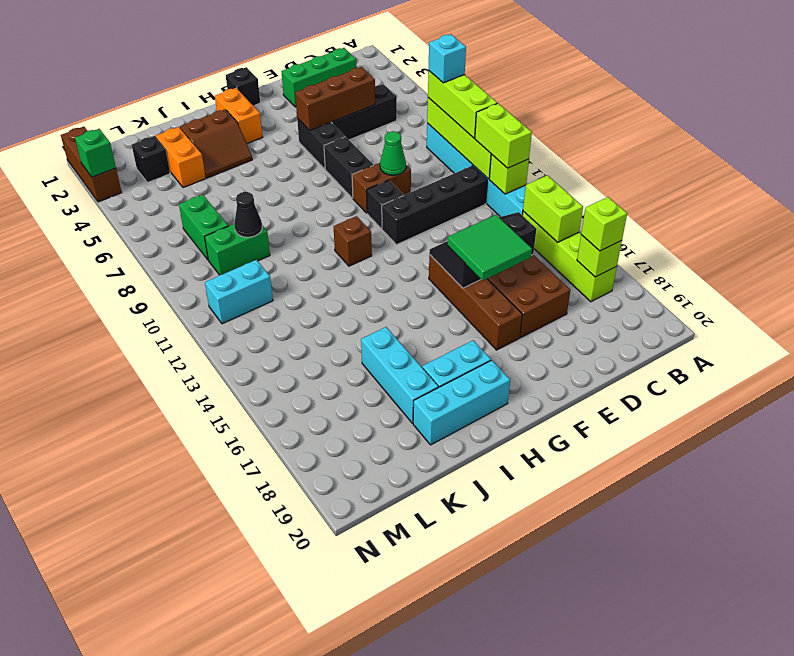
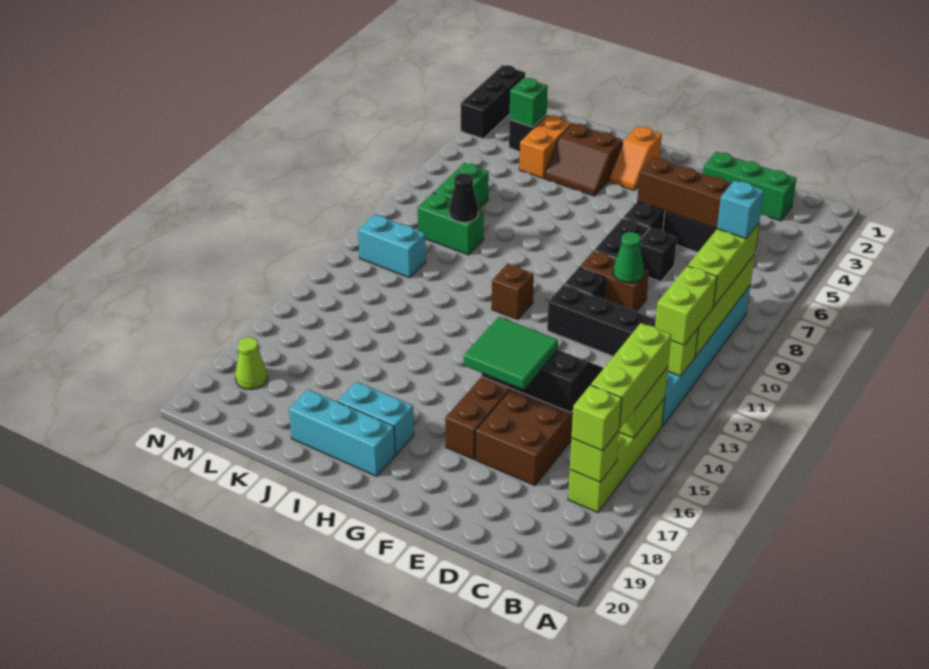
none -> lime brick B14:B16 level 3
black brick G1 level 1 -> black brick E7 level 1
orange brick H2:H3 level 1 -> orange slope H2:H3 level 1 top 2
cyan brick J16:J18 level 1 -> none
none -> lime cone M18 level 1
brown brick N1:N3 level 1 -> black brick N1:N3 level 1
green brick N3 level 2 -> green brick L3 level 2

